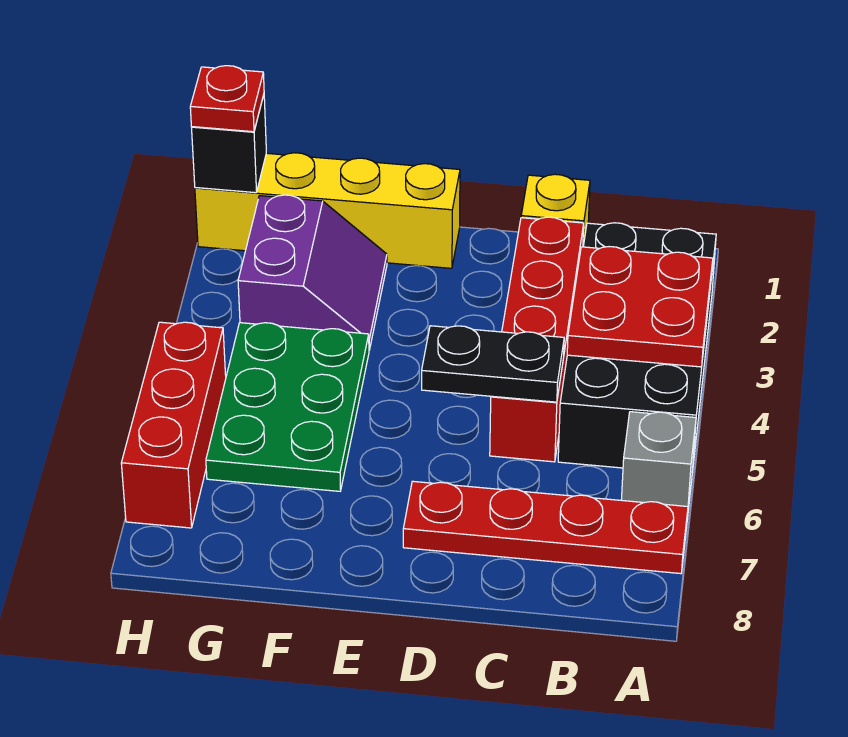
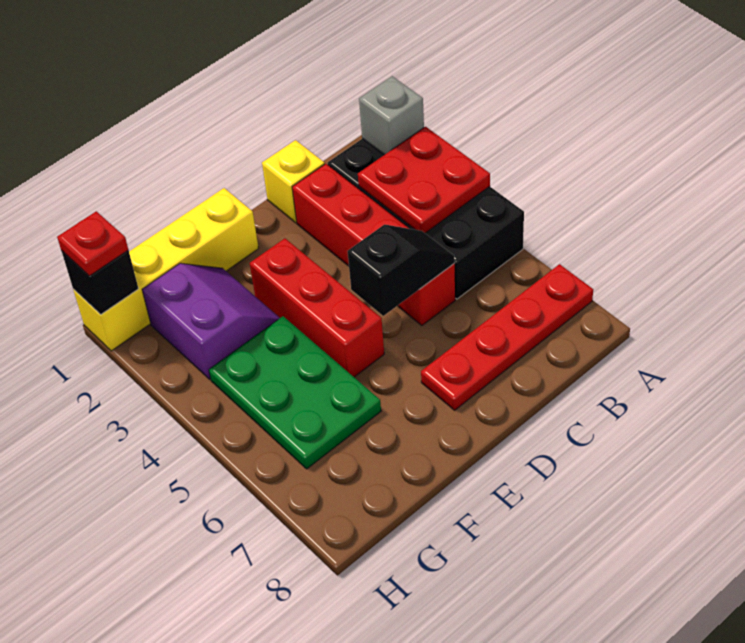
grey brick A6 level 1 -> grey brick A2 level 2
black plate C5:D5 level 2 -> black slope C5:D5 level 2 top D
red brick H5:H7 level 1 -> red brick E3:E5 level 1

